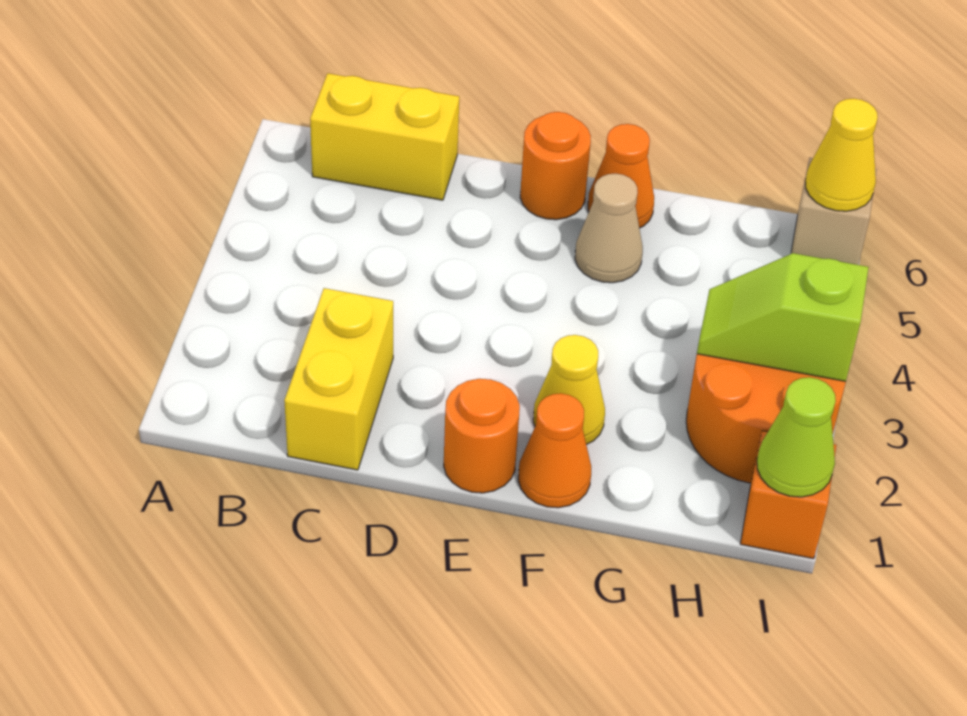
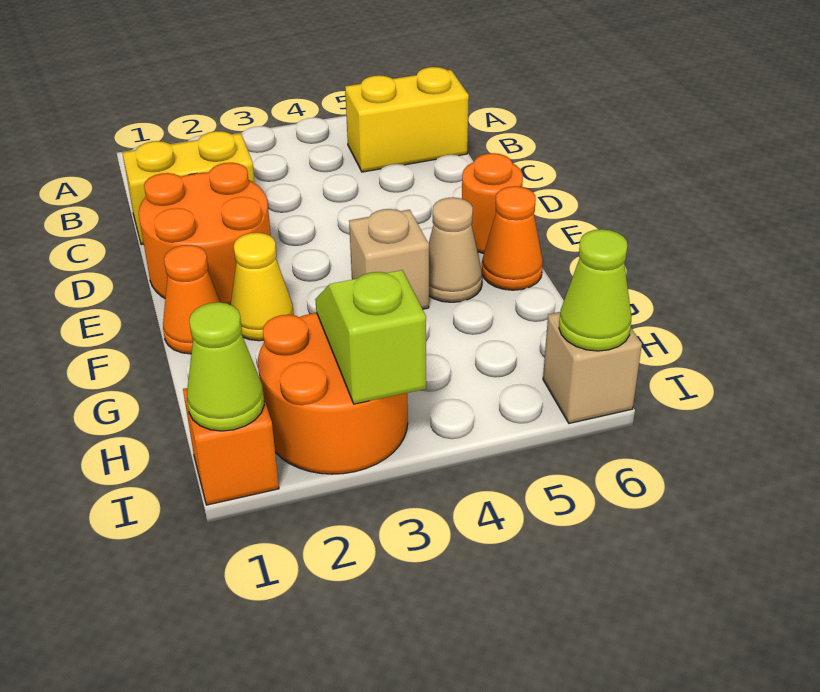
yellow brick B6:C6 level 1 -> yellow brick B5:B6 level 1
orange round brick E1 level 1 -> orange round brick D1:E2 level 1
none -> tan brick F4 level 1
yellow cone I6 level 2 -> lime cone I6 level 2

